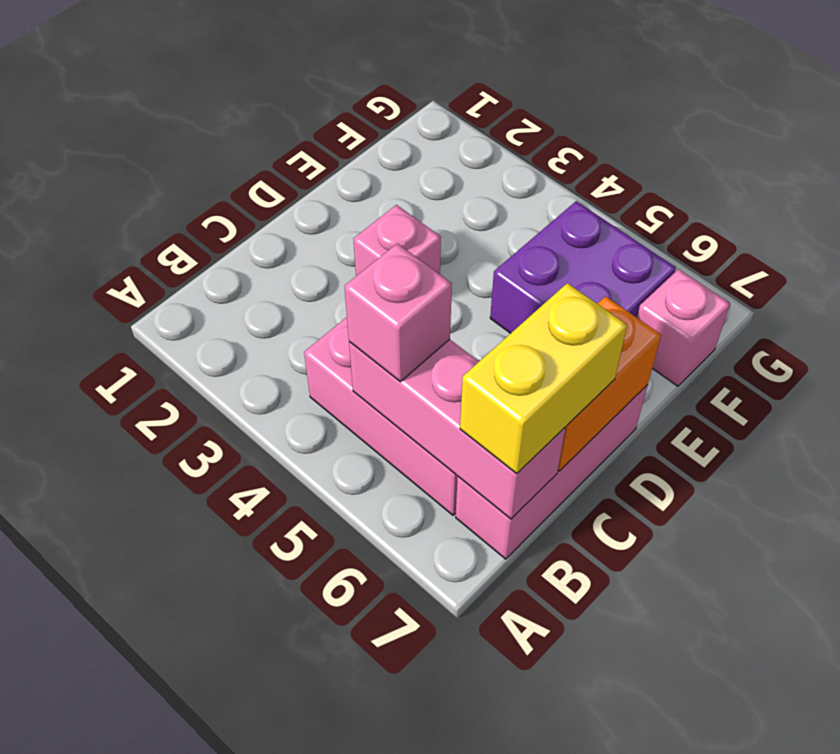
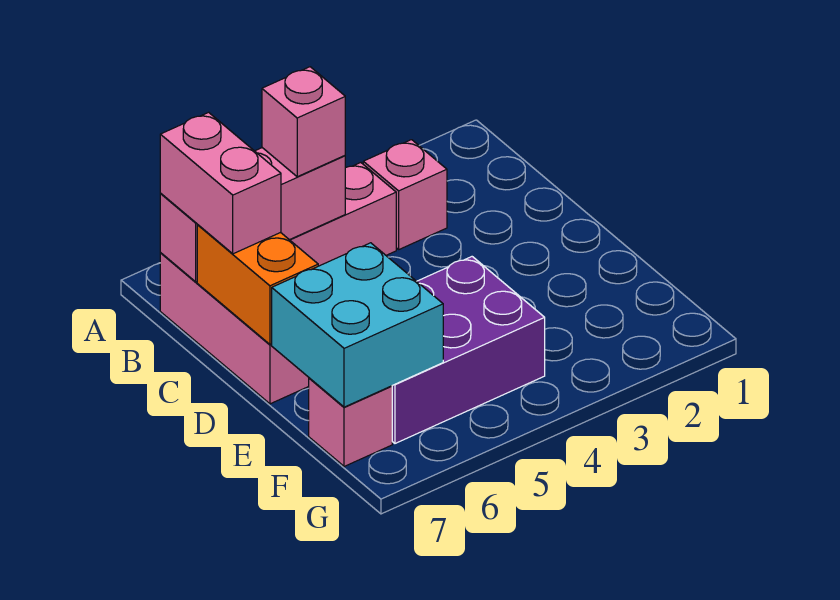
yellow brick B7:C7 level 3 -> pink brick B7:C7 level 3
pink brick D3 level 1 -> pink brick B3 level 1
purple brick E5:F6 level 1 -> purple brick E4:F6 level 1
none -> cyan brick E6:F7 level 2

